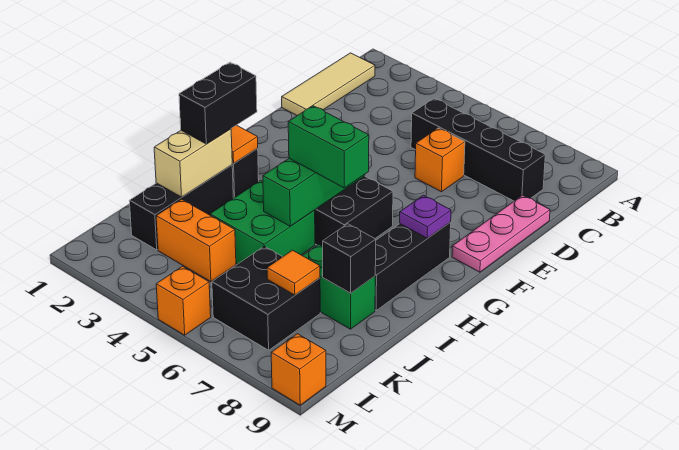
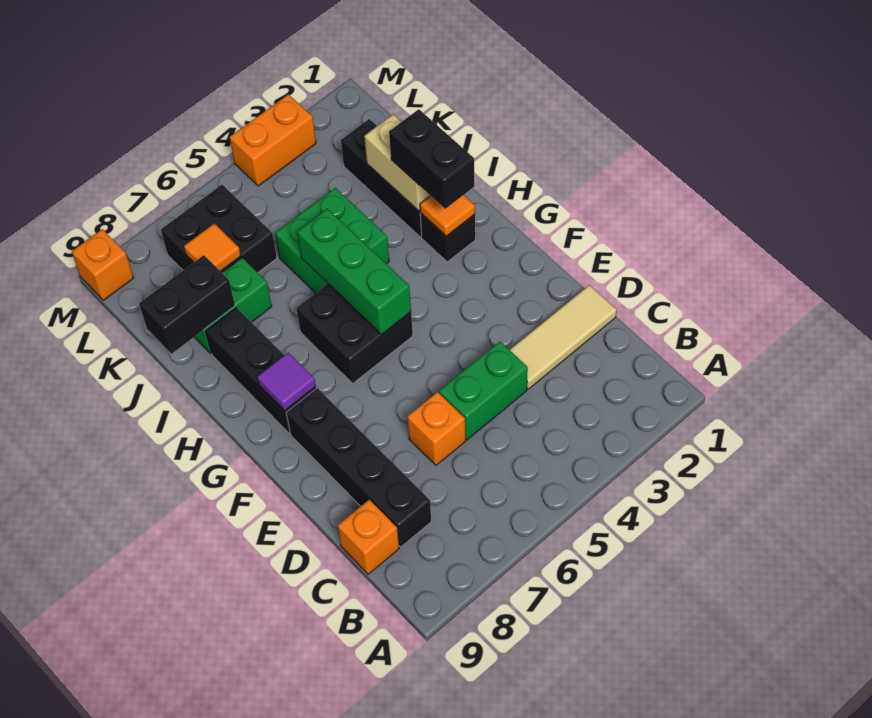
tan tile B1:D1 level 1 -> tan tile D1:D3 level 1
black brick C5:C8 level 1 -> black brick C8:F8 level 1
pink plate D9:F9 level 1 -> none
purple plate G8 level 2 -> purple tile G8 level 2
green brick H5:H6 level 3 -> green brick D4:D5 level 1
black brick J8 level 2 -> black brick J8:J9 level 2
orange brick K3:K4 level 1 -> orange brick M3:M4 level 1
orange brick M5 level 1 -> orange brick C9 level 1

